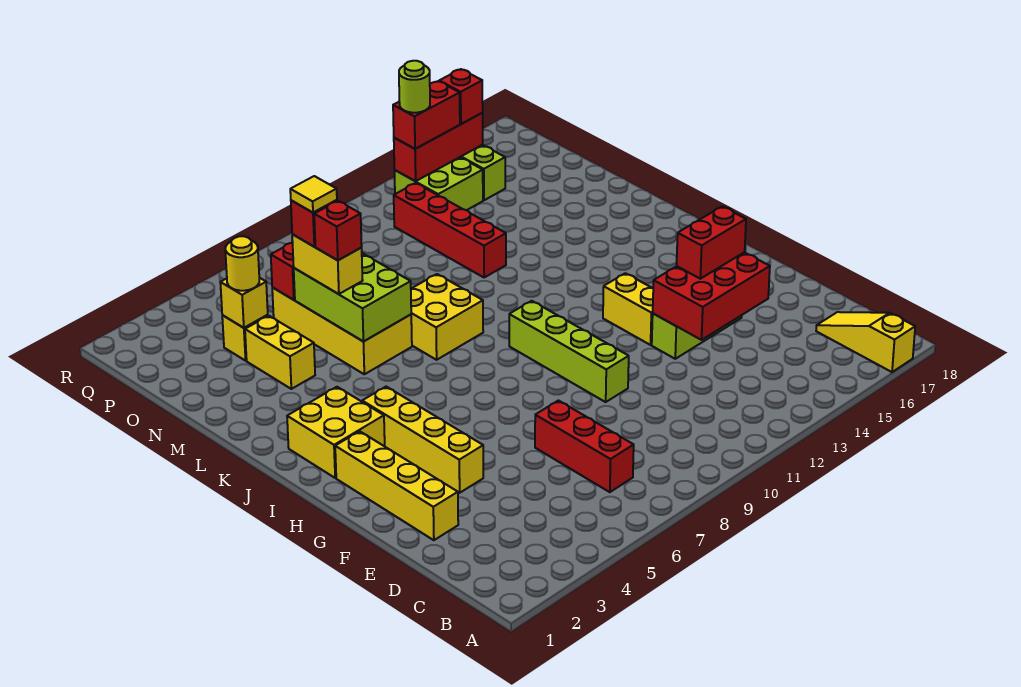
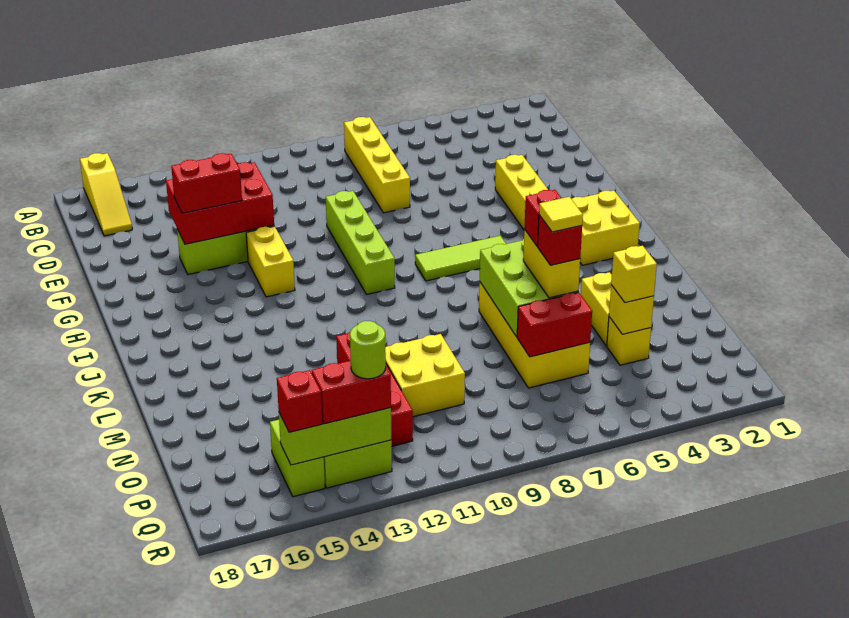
red brick C7:E7 level 1 -> none
yellow brick E2:H2 level 1 -> yellow brick B8:E8 level 1
none -> lime tile I6:I8 level 1
yellow brick K8:L9 level 1 -> yellow brick N10:O11 level 1
yellow round brick O4 level 3 -> yellow brick O4 level 3
red brick Q13:Q15 level 2 -> lime brick Q13:Q15 level 2

